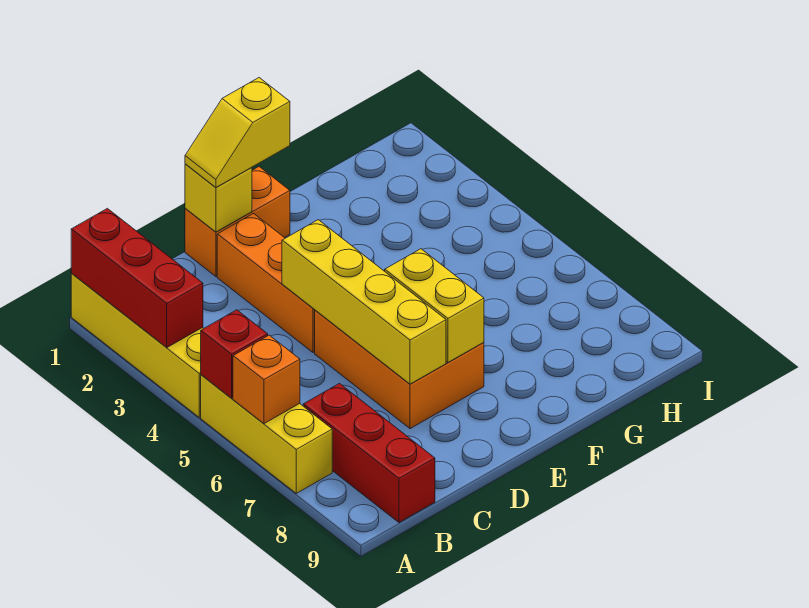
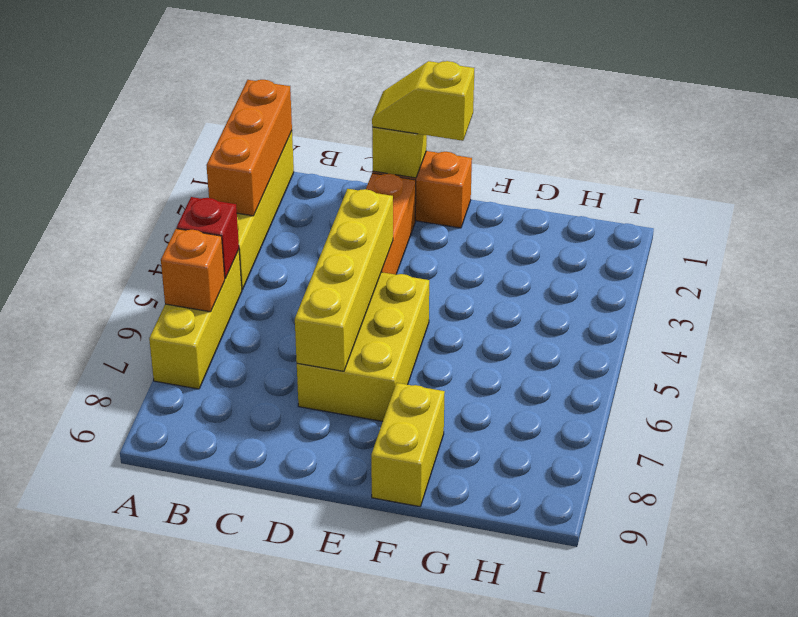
red brick A1:A3 level 2 -> orange brick A1:A3 level 2
red brick B7:B9 level 1 -> none
orange brick D5:E7 level 1 -> yellow brick D5:E7 level 1
yellow brick E6:E7 level 2 -> yellow brick F8:F9 level 1

